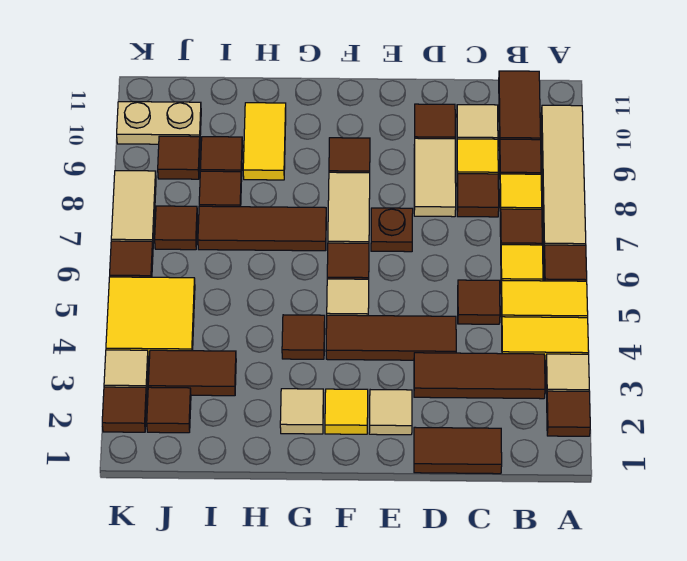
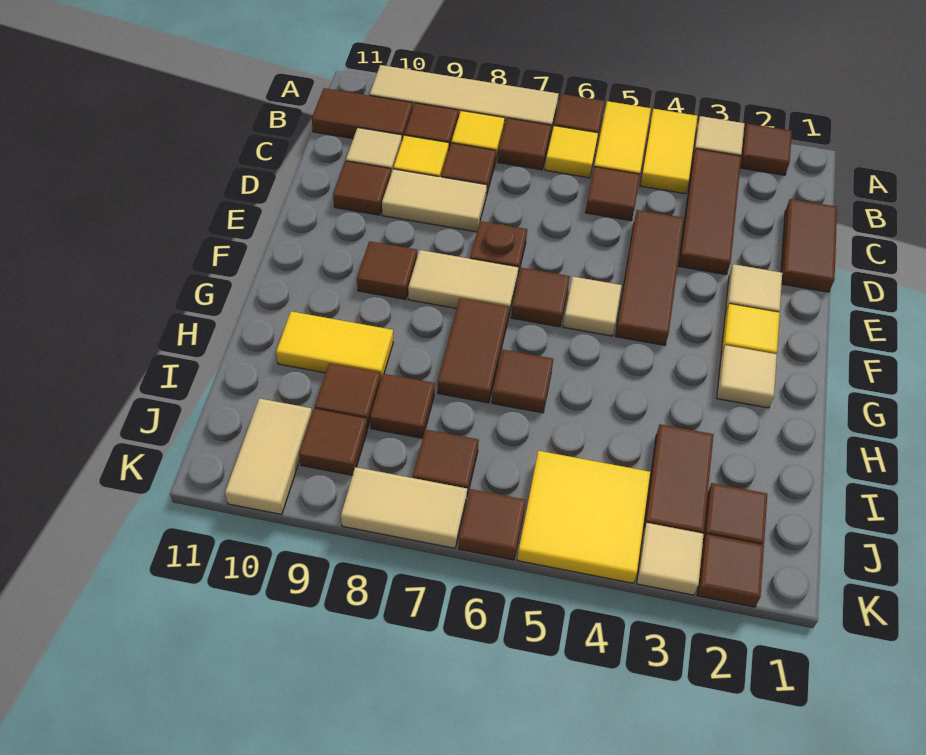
brown tile G4 level 1 -> brown tile H6 level 1
brown tile G7:I7 level 1 -> brown tile G7:H7 level 1
tan plate J10:K10 level 1 -> tan tile J10:K10 level 1

